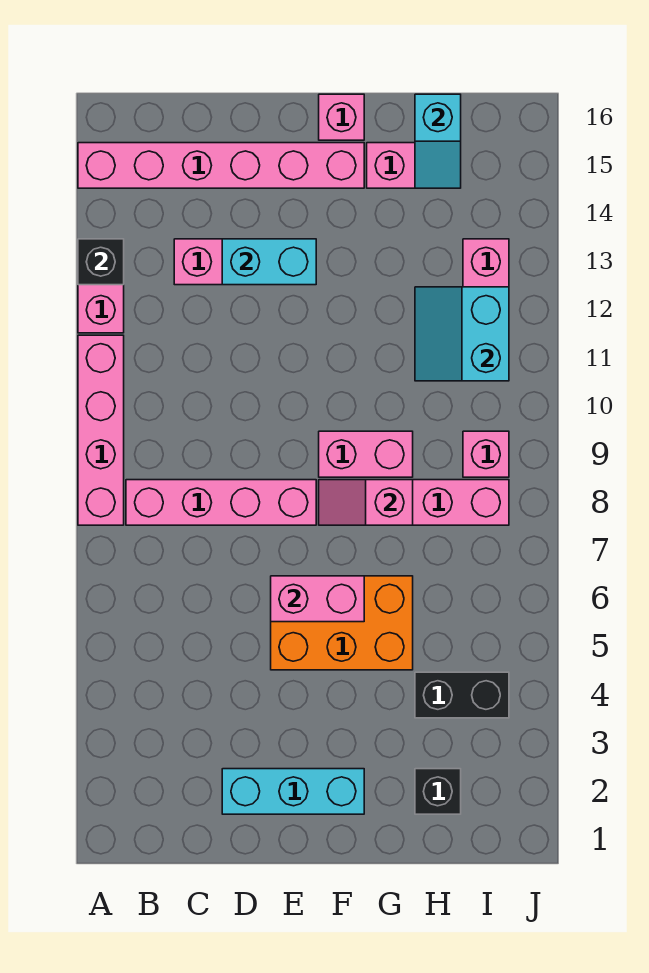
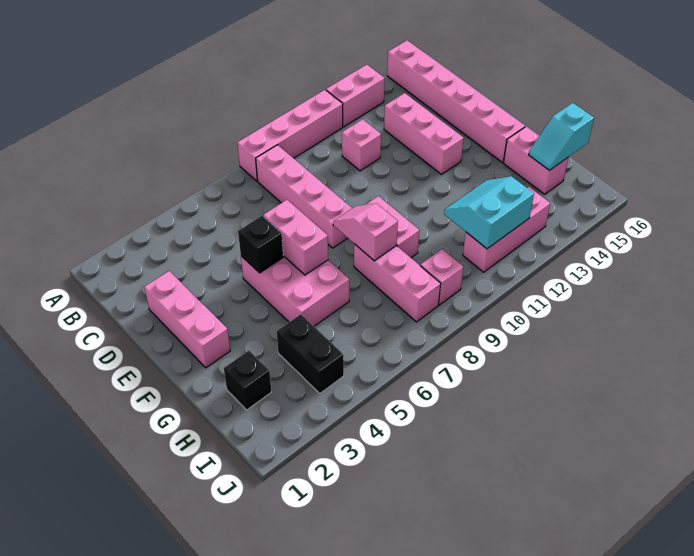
black brick A13 level 2 -> black brick E5 level 2
cyan brick D2:F2 level 1 -> pink brick D2:F2 level 1
cyan brick D13:E13 level 2 -> none
orange brick E5:G6 level 1 -> pink brick E5:G6 level 1
pink brick F16 level 1 -> pink brick C11 level 1

